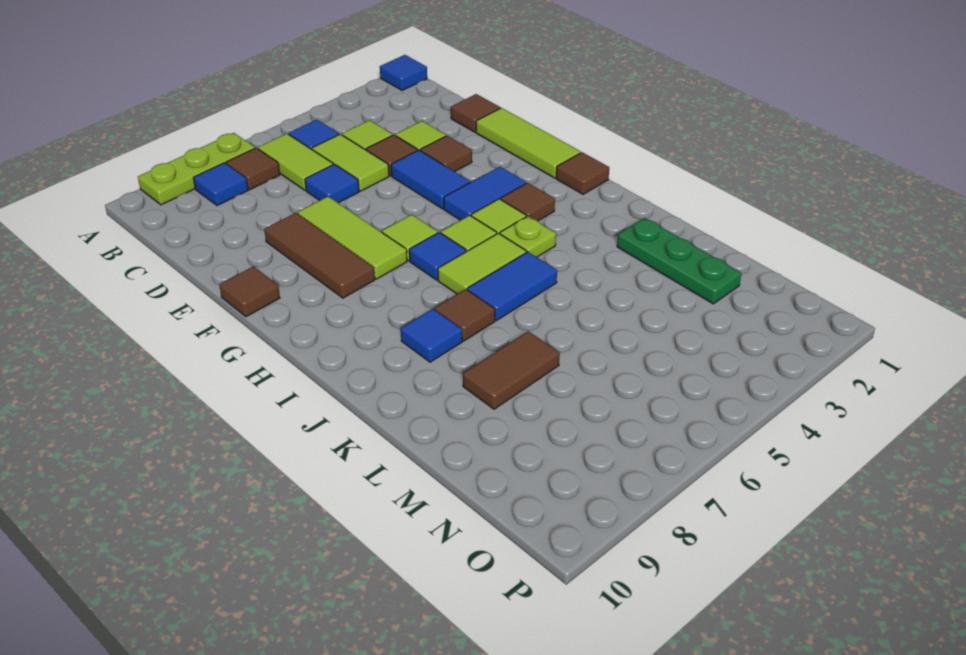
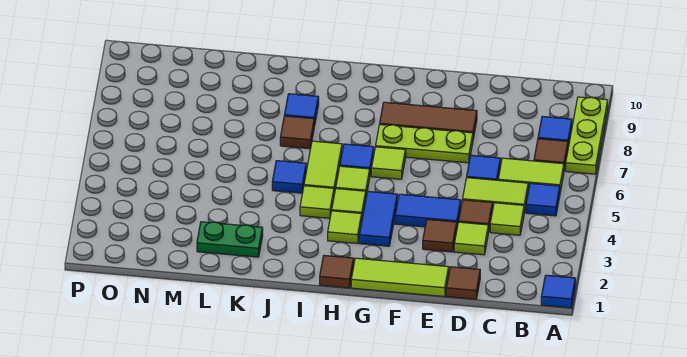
lime tile E7:G7 level 1 -> lime plate E7:G7 level 1
brown tile F10 level 1 -> none
brown tile H3 level 1 -> lime tile H3 level 1
lime plate I4 level 1 -> lime tile I4 level 1
blue tile J5:J6 level 1 -> blue tile J5 level 1
green plate K2:M2 level 1 -> green plate K2:L2 level 1
brown tile L7:L8 level 1 -> none

